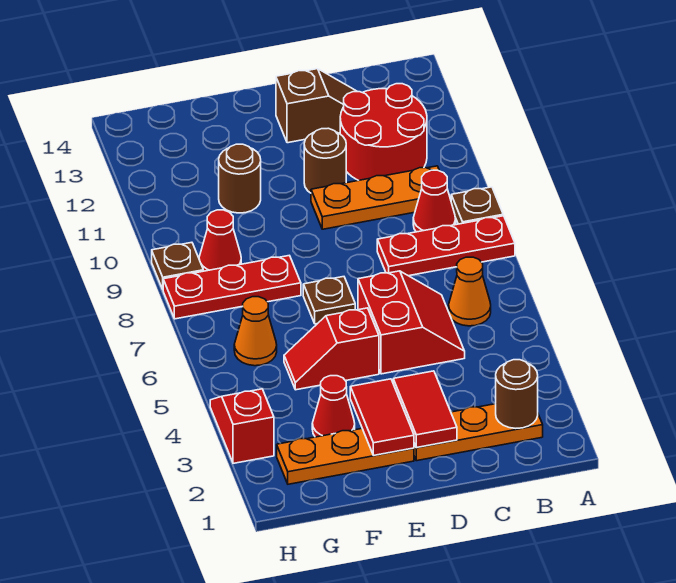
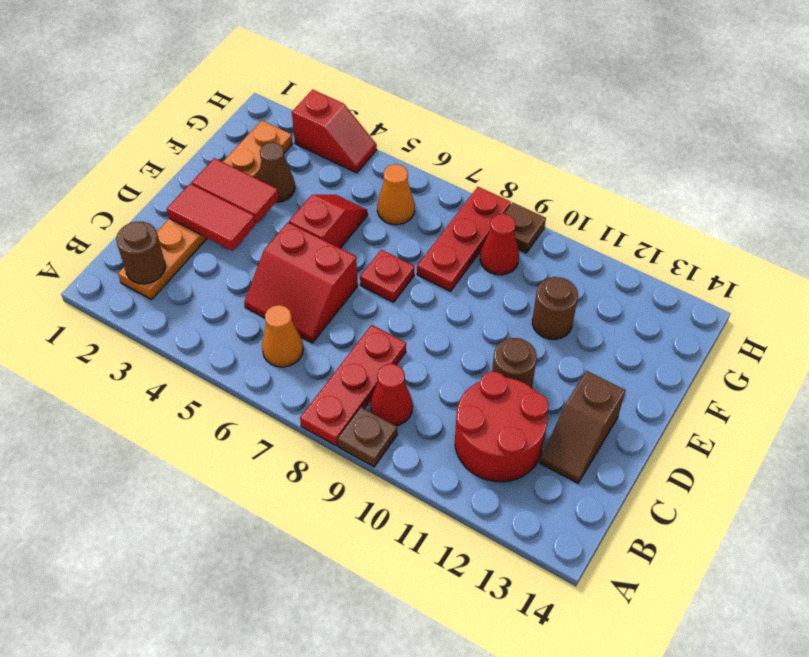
orange plate B10:D10 level 1 -> none
brown plate E7 level 1 -> red plate E7 level 1
red cone F3 level 1 -> brown cone F3 level 1

